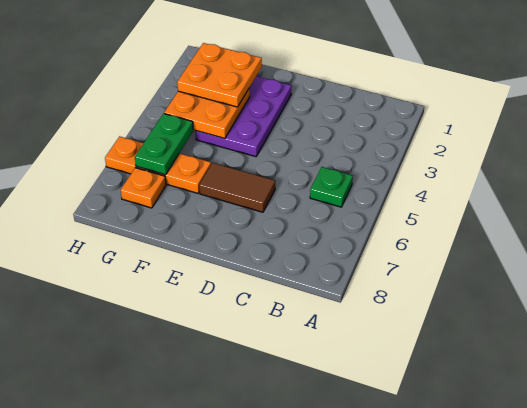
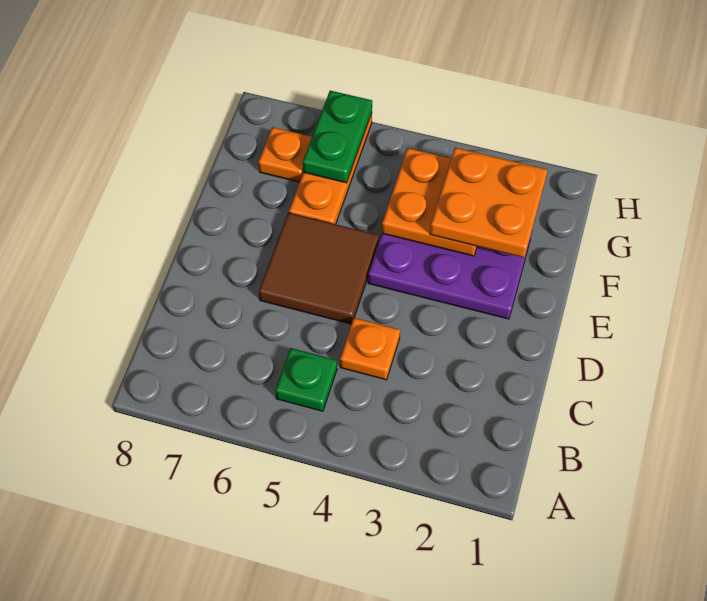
none -> orange plate C4 level 1
brown tile D6:E6 level 1 -> brown tile D5:E6 level 1
green plate G5:G6 level 2 -> green plate G6:H6 level 2

